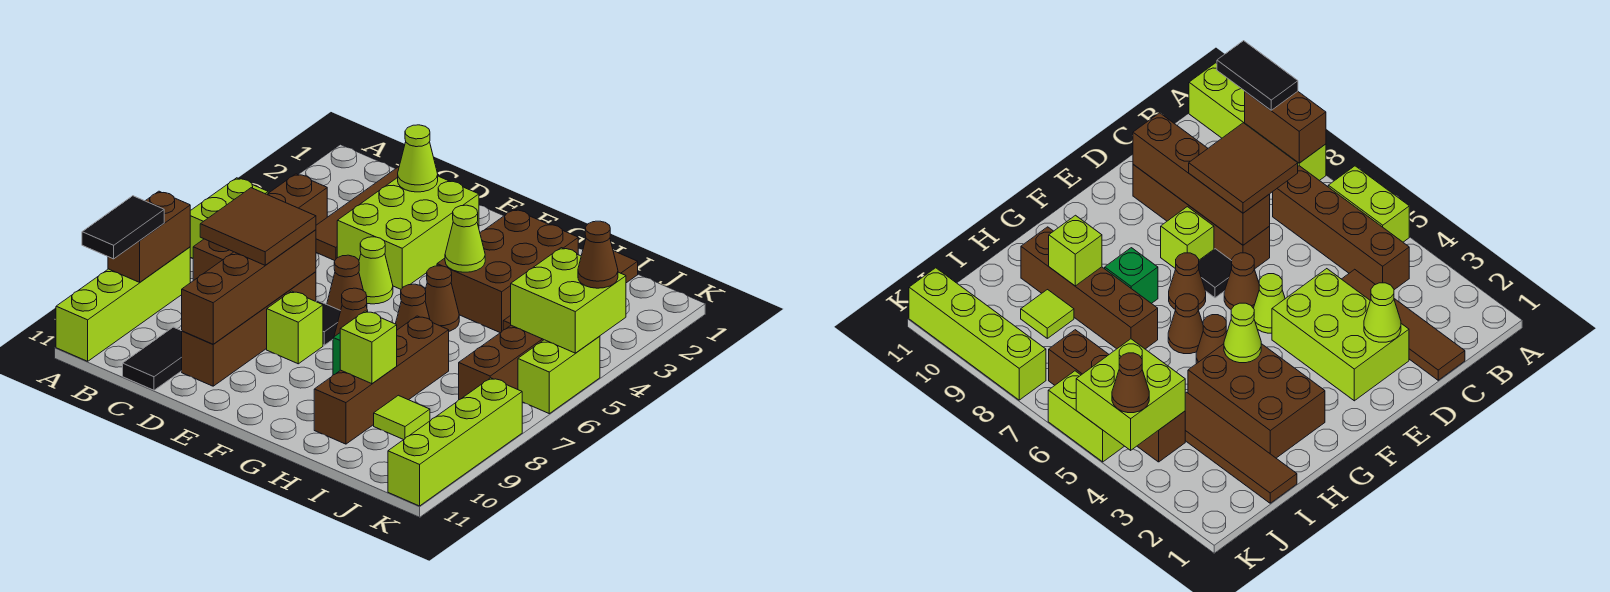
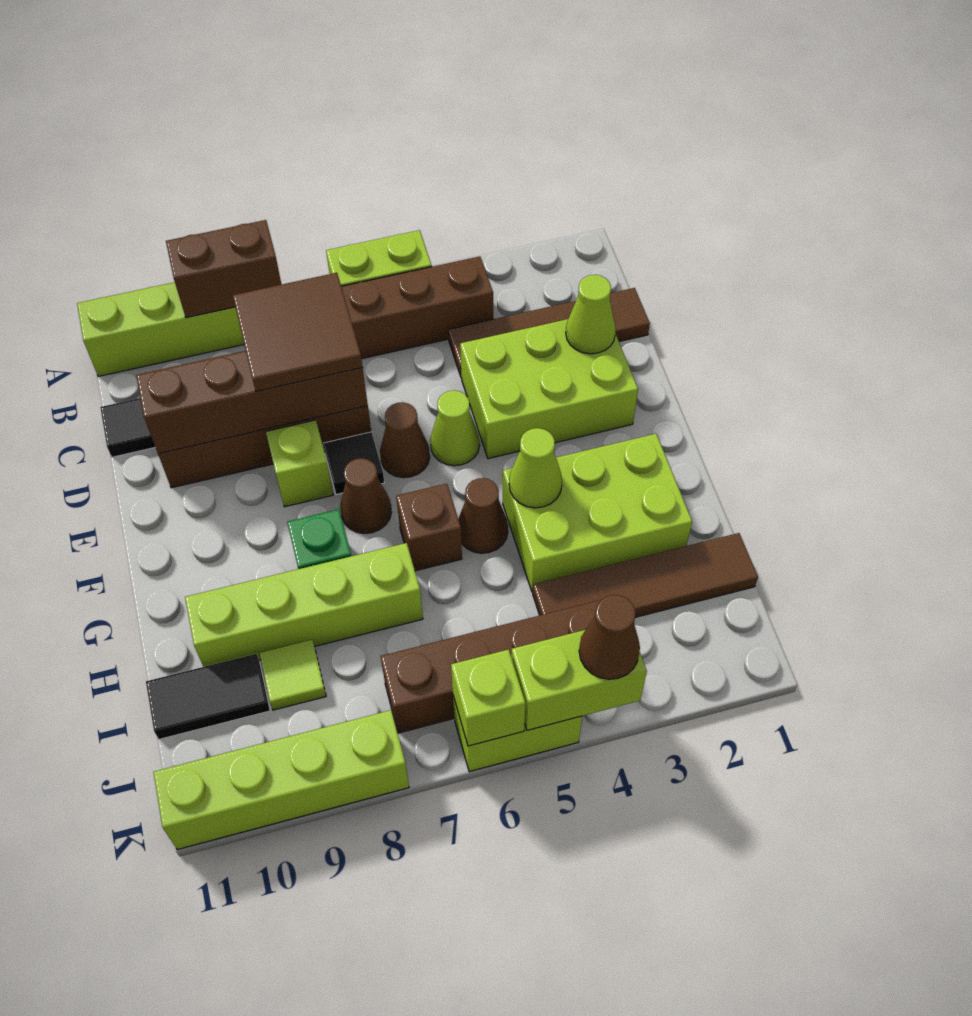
black tile A9:A10 level 3 -> black tile I10:I11 level 1
brown brick G2:H4 level 1 -> lime brick G2:H4 level 1
brown cone G6 level 1 -> brown brick G6 level 1
brown brick H7:H10 level 1 -> lime brick H7:H10 level 1
lime brick H9 level 2 -> lime brick K6 level 2
lime brick J4:K5 level 2 -> lime brick K4:K5 level 2

